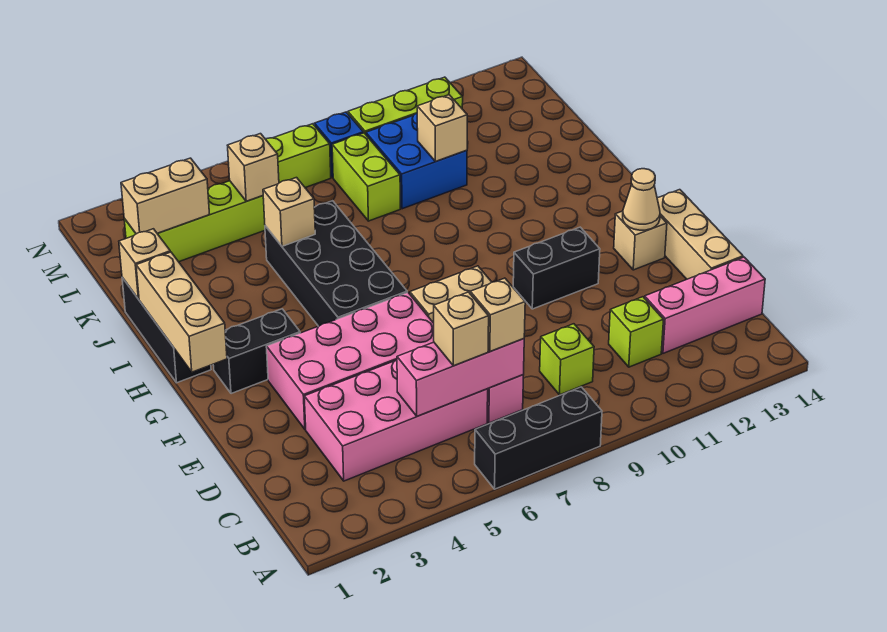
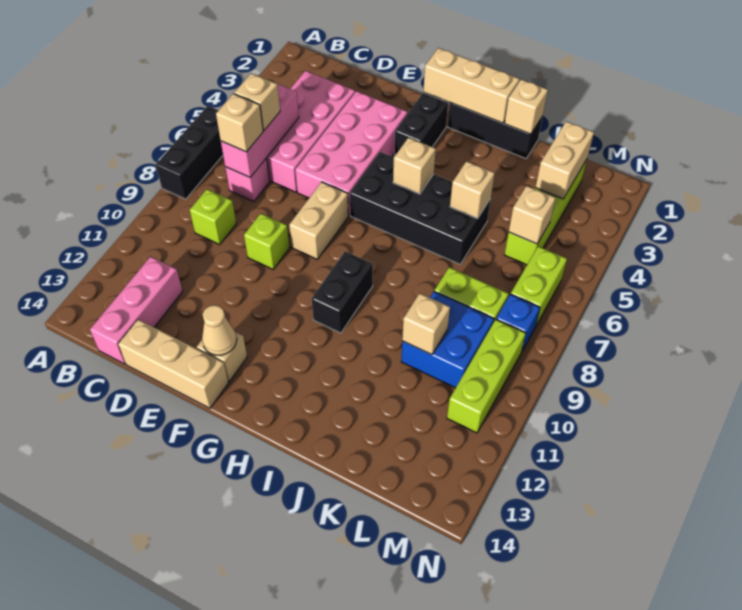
lime brick C11 level 1 -> lime brick E9 level 1
black brick F10:F11 level 1 -> black brick H9:H10 level 1
none -> tan brick H5 level 2

